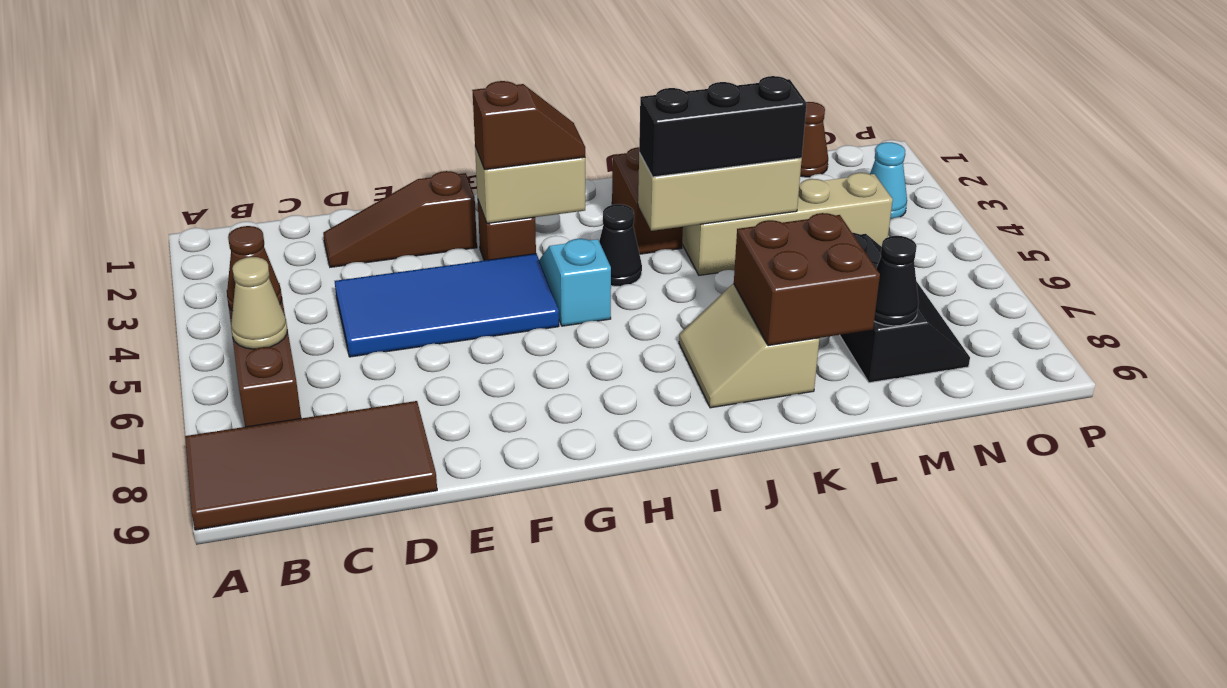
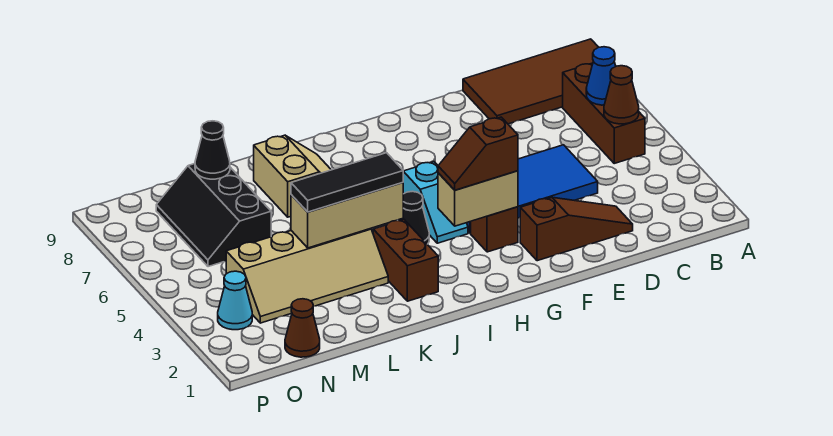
tan cone B6 level 2 -> blue cone B6 level 2
black brick J4:L4 level 3 -> black tile J4:L4 level 3
brown brick K7:L8 level 2 -> none

